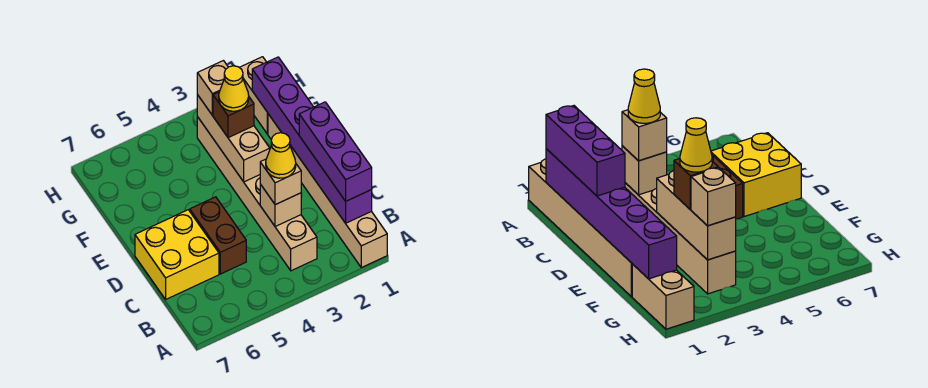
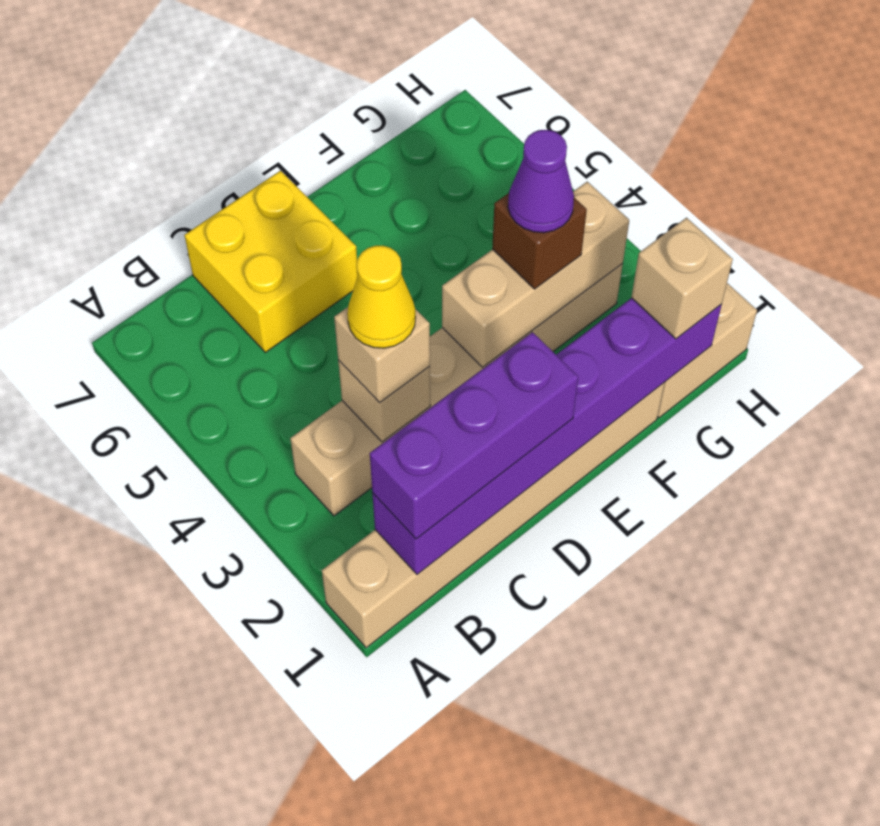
brown brick C5:D5 level 1 -> none
yellow cone F3 level 4 -> purple cone F3 level 4
tan brick G3 level 3 -> tan brick G1 level 3

